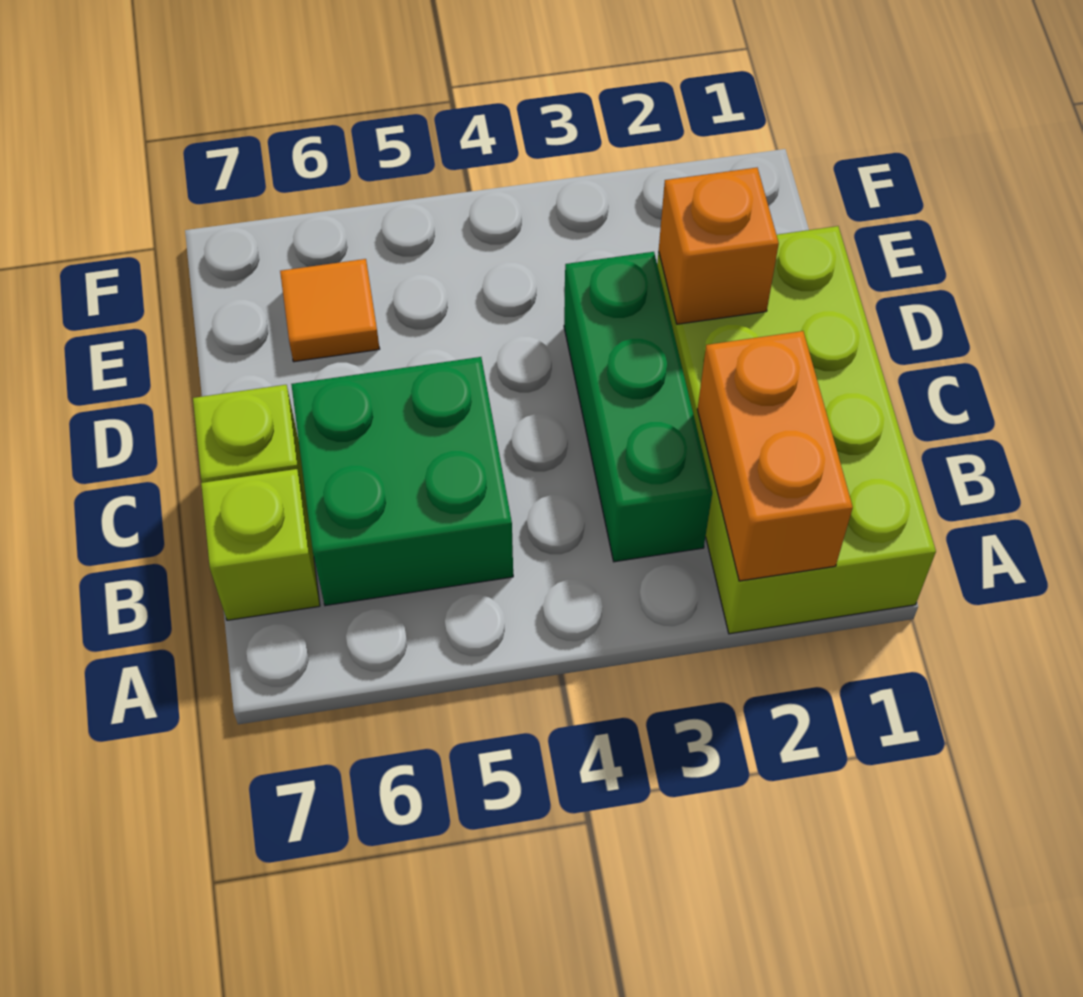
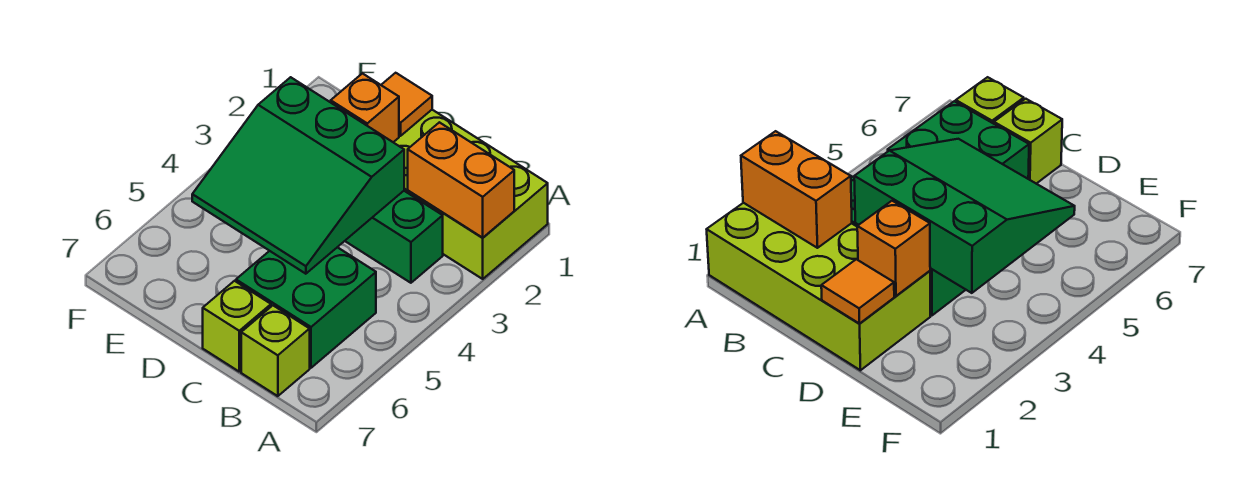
none -> green slope C3:E5 level 2 top 3
orange tile E6 level 1 -> orange tile D1 level 2

